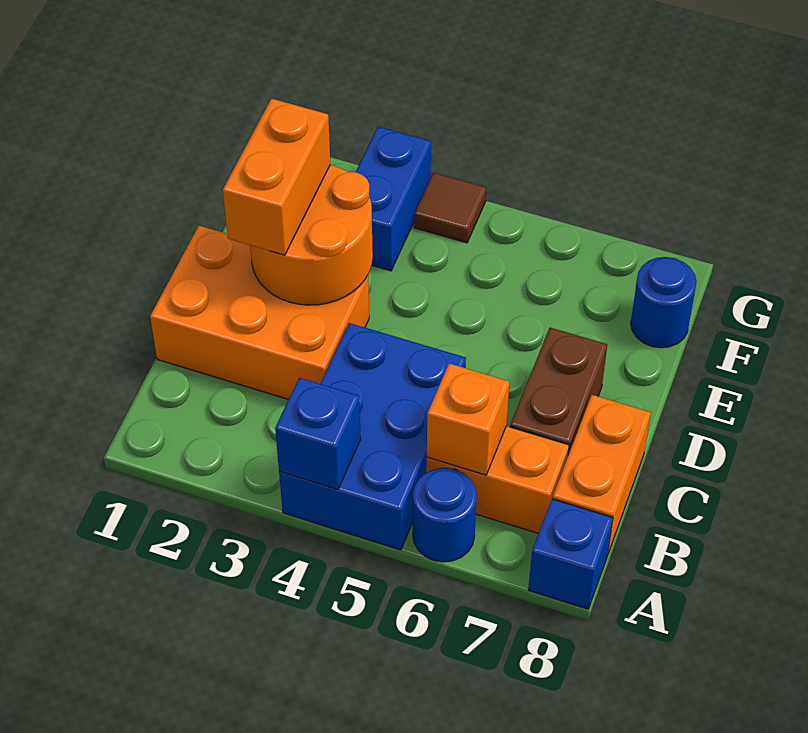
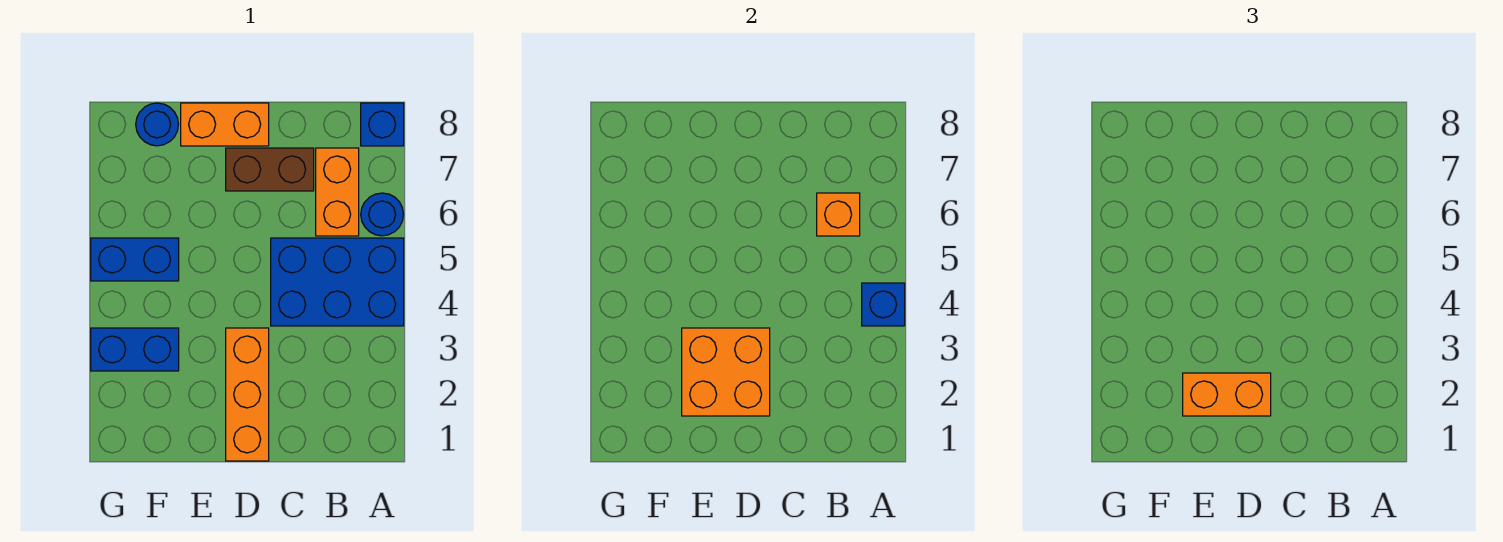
orange brick B8:C8 level 1 -> orange brick D8:E8 level 1
orange brick C1:D3 level 1 -> orange brick D1:D3 level 1
orange round brick D2:E3 level 2 -> orange brick D2:E3 level 2
none -> blue brick F5:G5 level 1
brown tile G4 level 1 -> none

